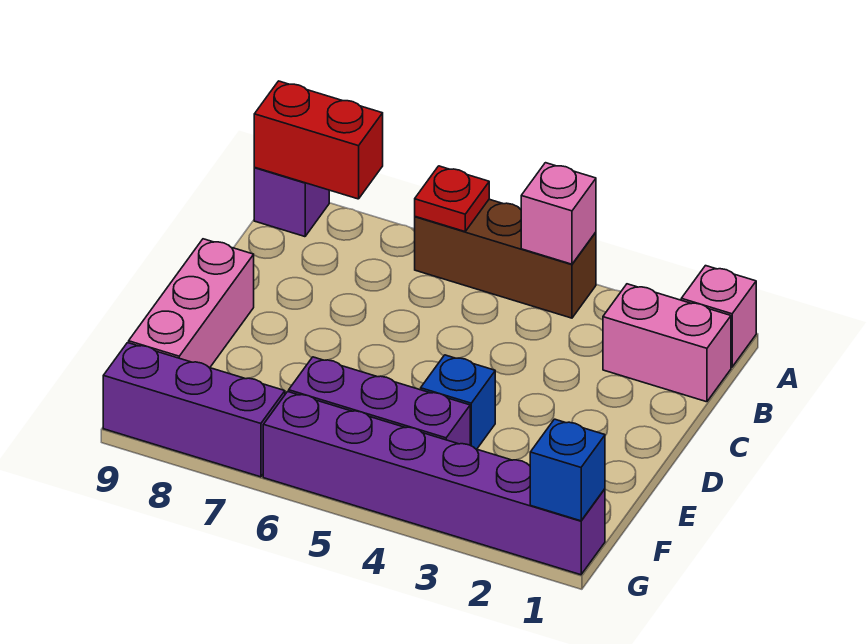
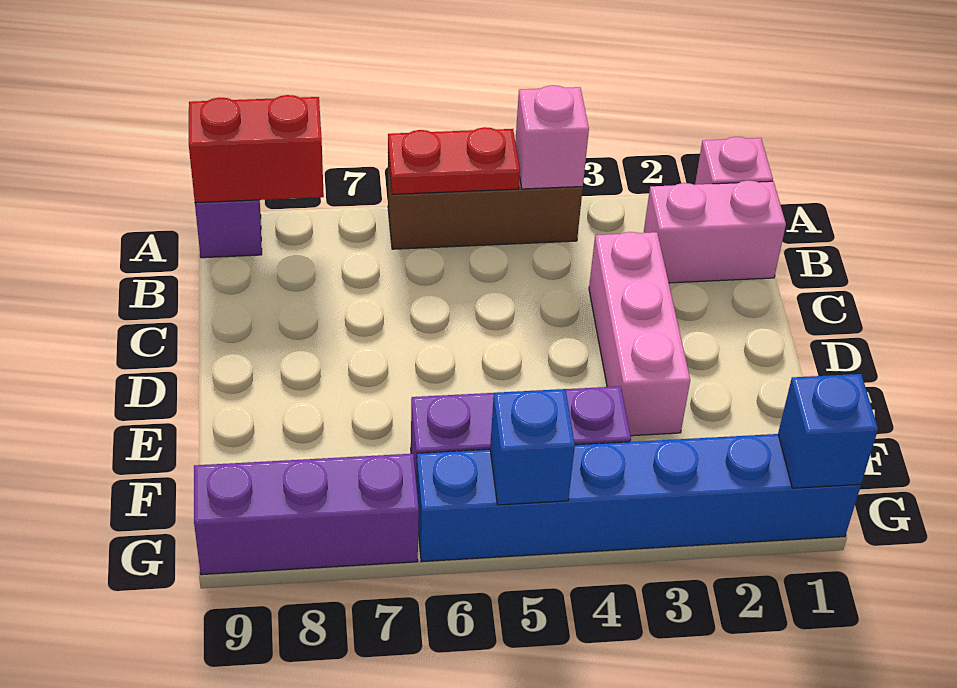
red plate A6 level 2 -> red plate A5:A6 level 2
pink brick D9:F9 level 1 -> pink brick C3:E3 level 1
blue brick E4 level 1 -> blue brick G5 level 2
purple brick G1:G6 level 1 -> blue brick G1:G6 level 1

